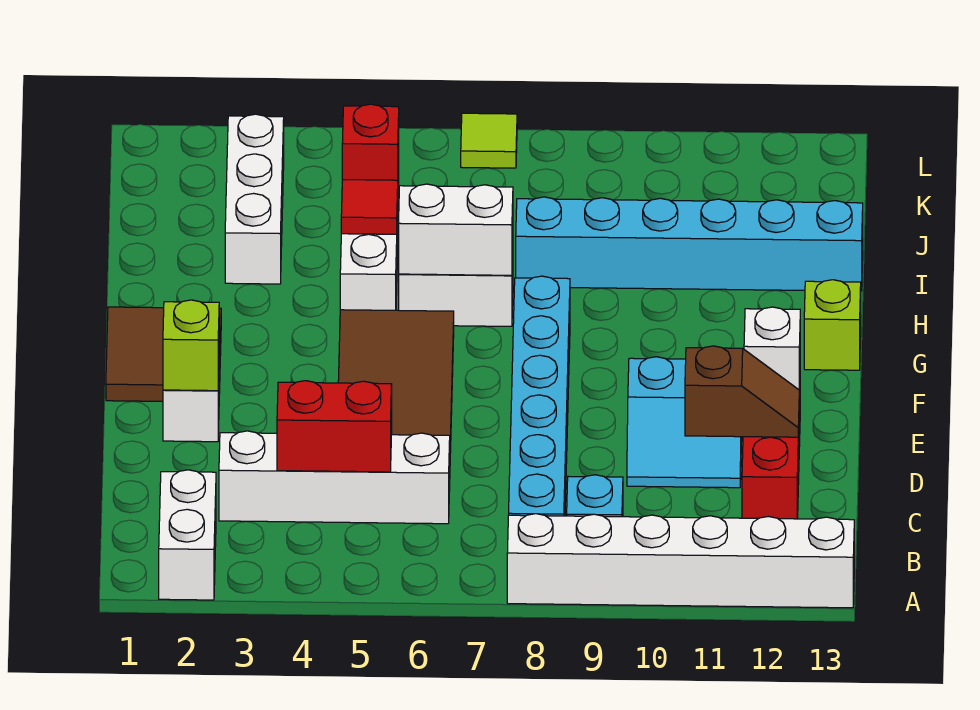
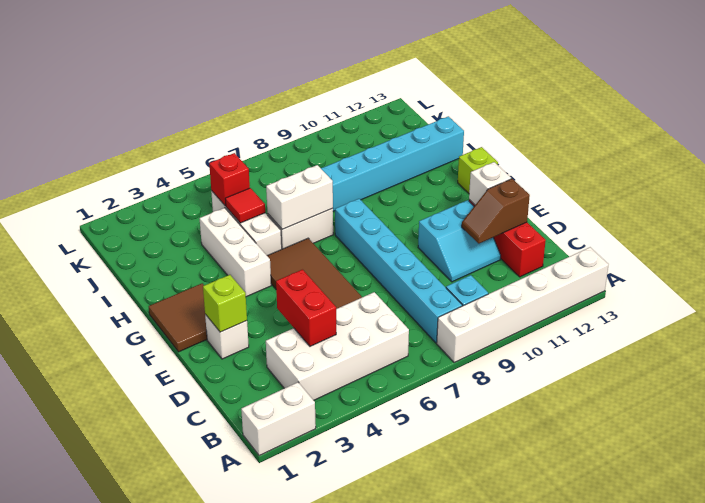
white brick A2:B2 level 1 -> white brick A1:A2 level 1
white brick C3:C6 level 1 -> white brick B3:C6 level 1
red brick C4:C5 level 2 -> red brick C4:D4 level 2
brown slope D11:D12 level 2 top 11 -> brown slope D11:D12 level 2 top 12
white brick I3:K3 level 1 -> white brick G4:I4 level 1
lime tile L7 level 1 -> none

